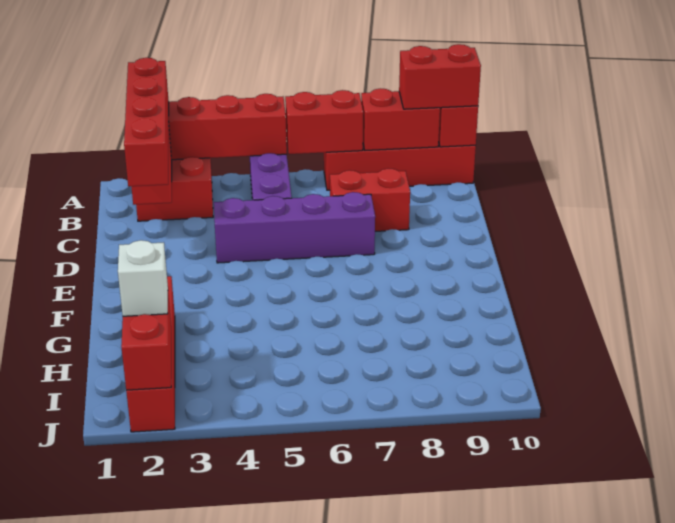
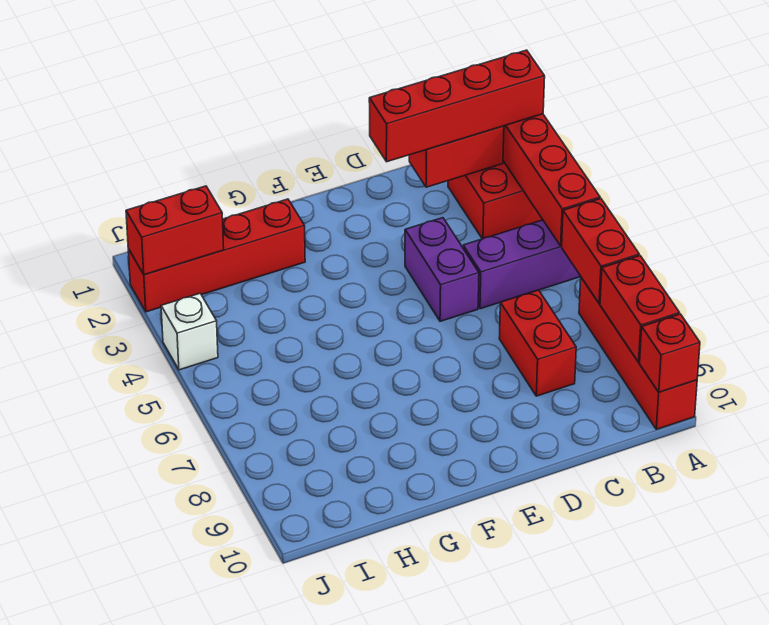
red brick A9:A10 level 3 -> none
purple brick D4:D7 level 1 -> purple brick D4:D5 level 1
white brick I2 level 3 -> white brick J4 level 1

